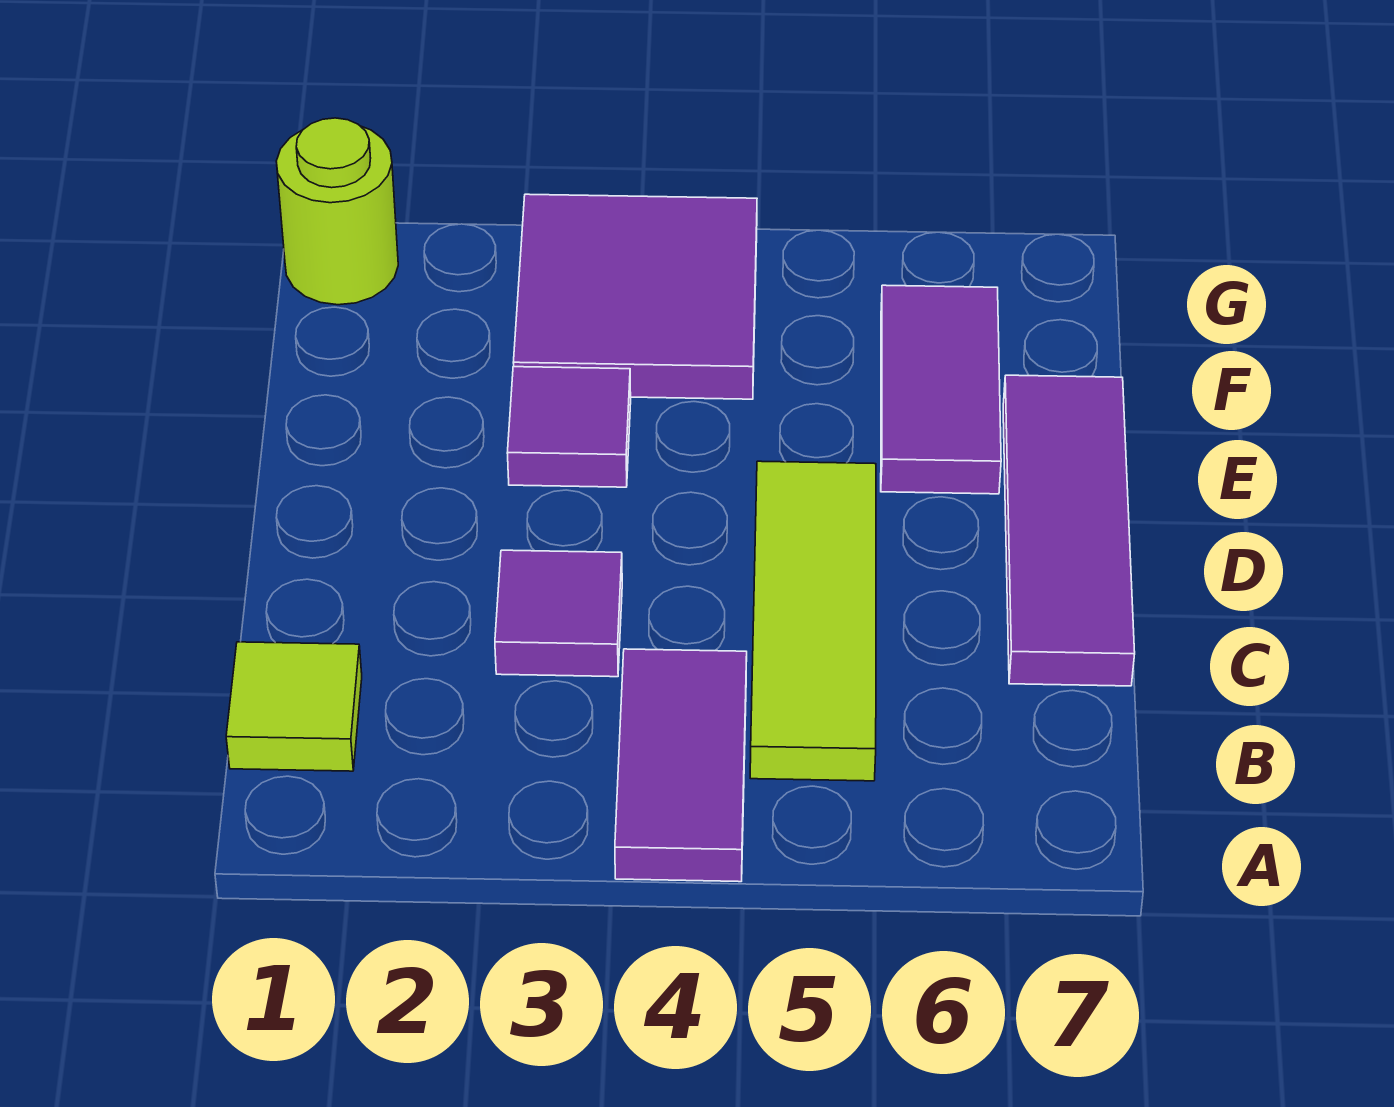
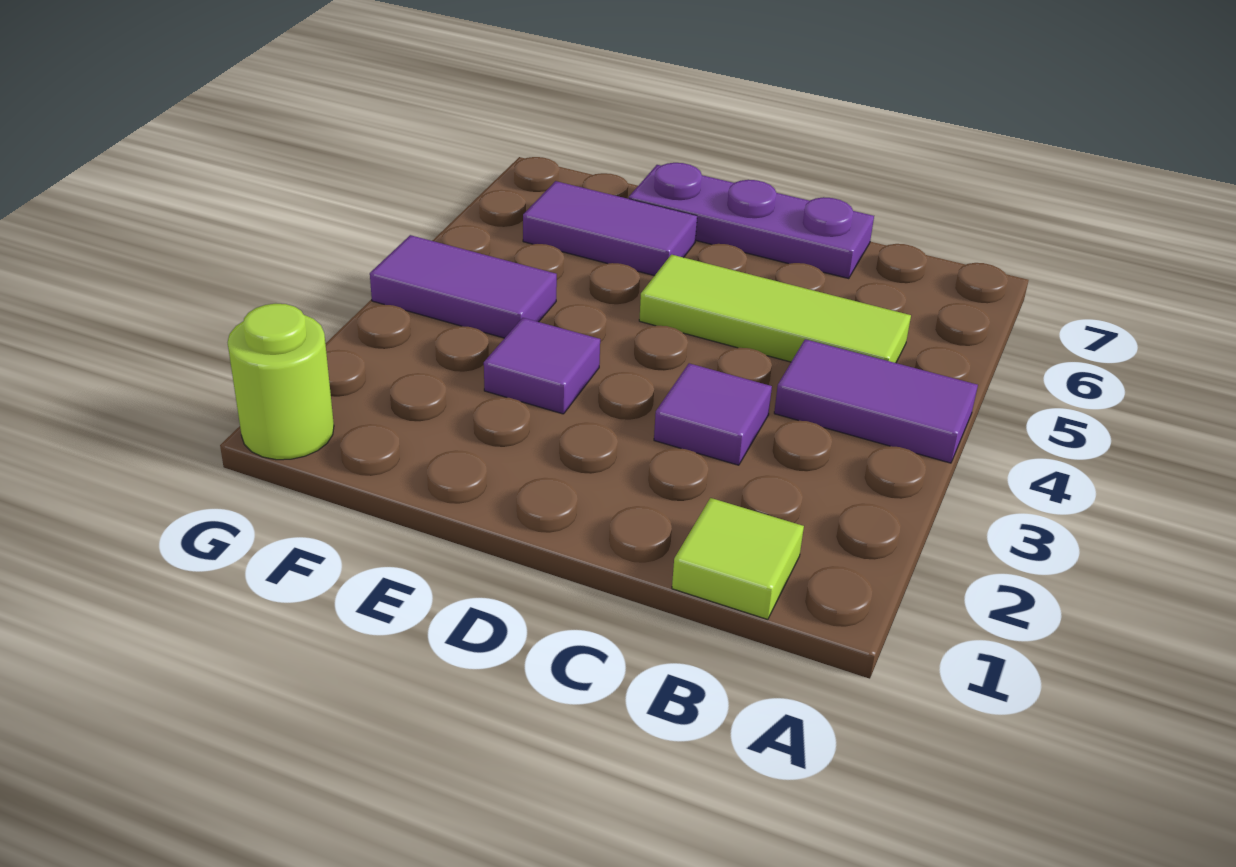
purple tile C7:E7 level 1 -> purple plate C7:E7 level 1
purple tile F3:G4 level 1 -> purple tile F4:G4 level 1

